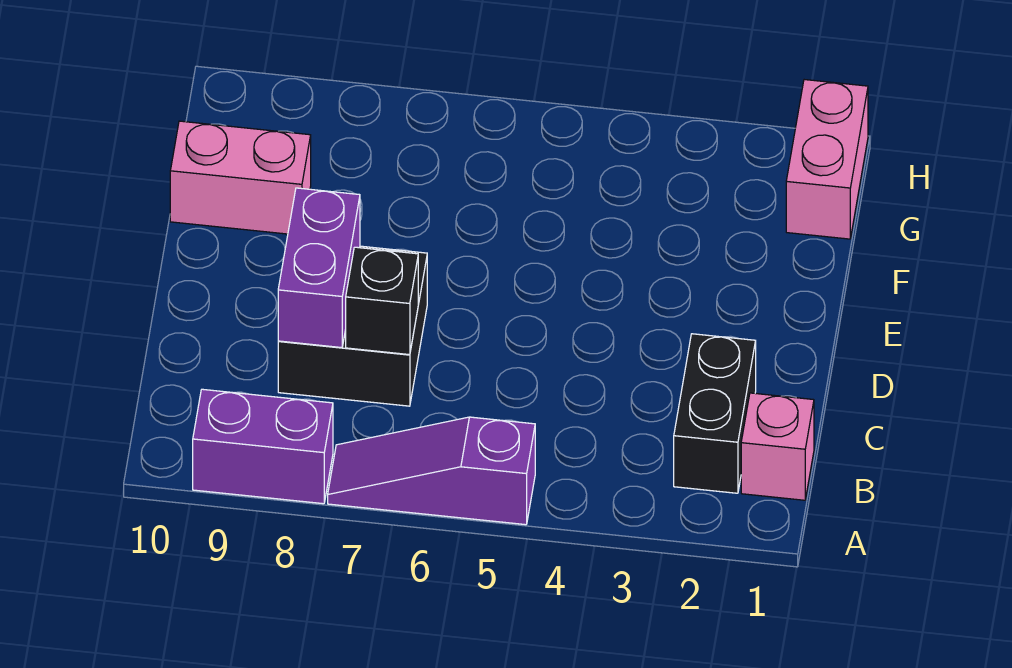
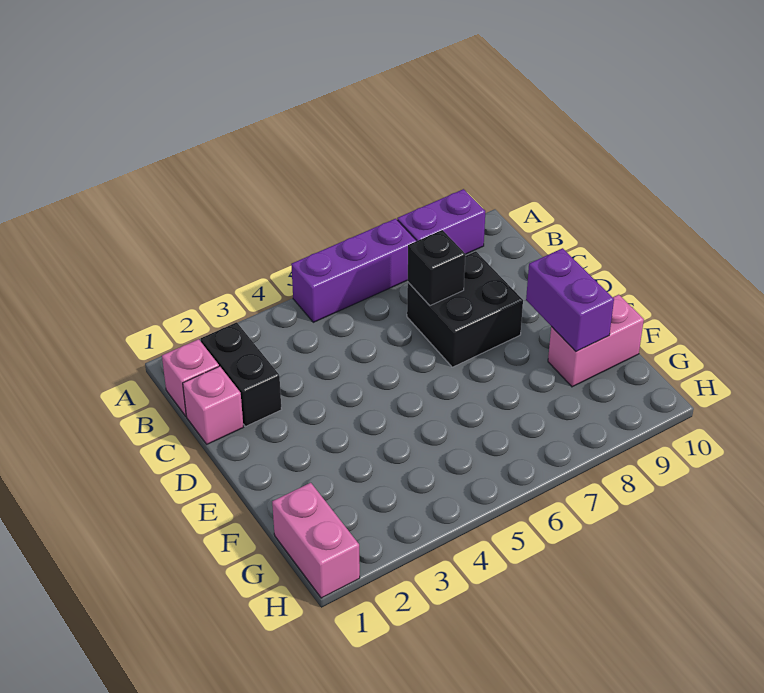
purple slope A5:A7 level 1 top 5 -> purple brick A5:A7 level 1
none -> pink brick C1 level 1
purple brick C8:D8 level 2 -> purple brick E9:F9 level 2

